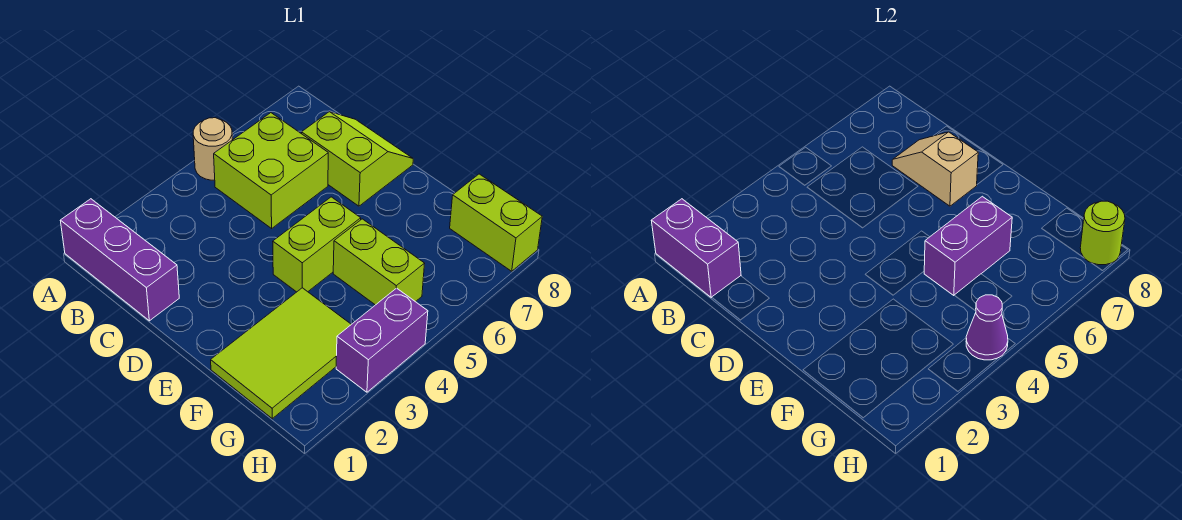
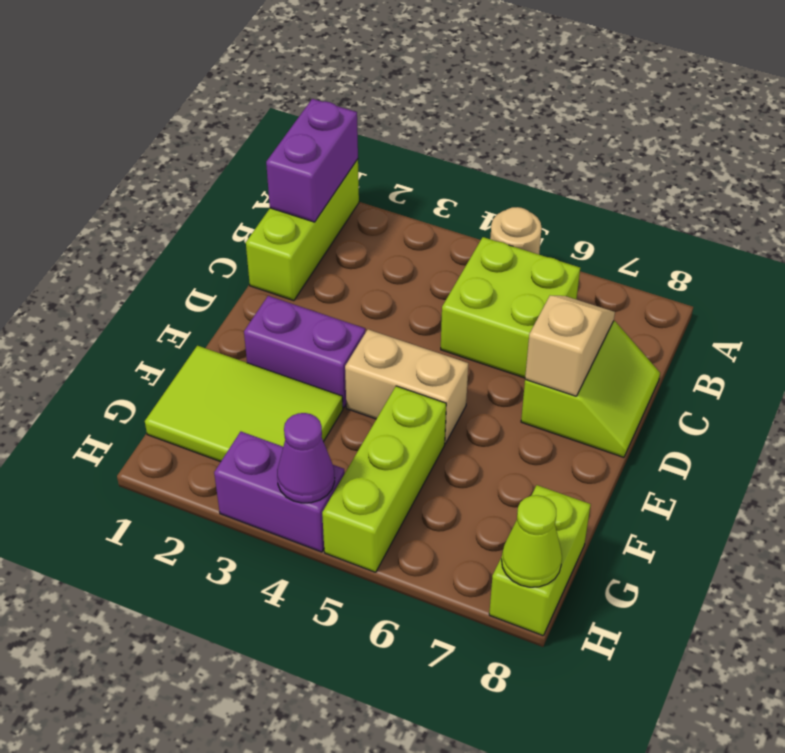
purple brick A1:C1 level 1 -> lime brick A1:C1 level 1
lime brick E4:E5 level 1 -> tan brick E4:E5 level 1
lime brick F5:G5 level 1 -> lime brick F5:H5 level 1
purple brick F5:F6 level 2 -> purple brick E2:E3 level 1
lime round brick H8 level 2 -> lime cone H8 level 2

